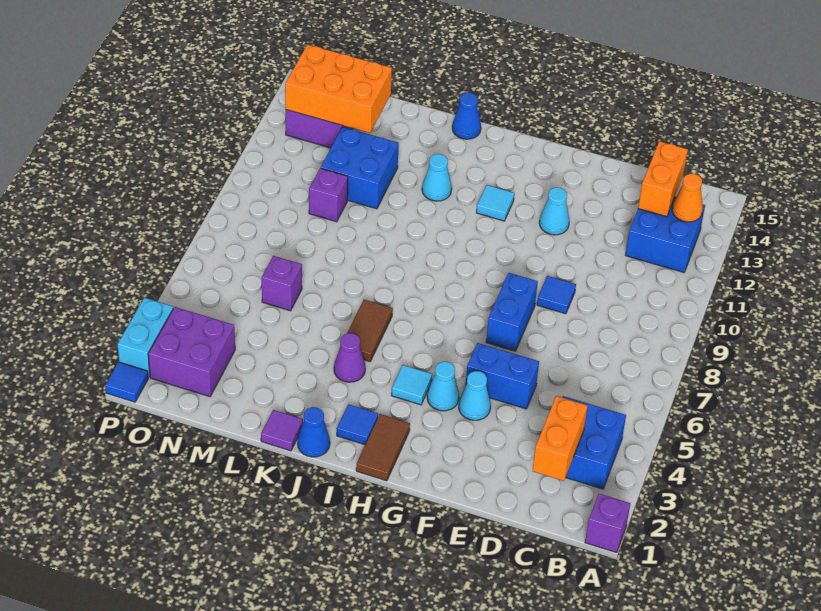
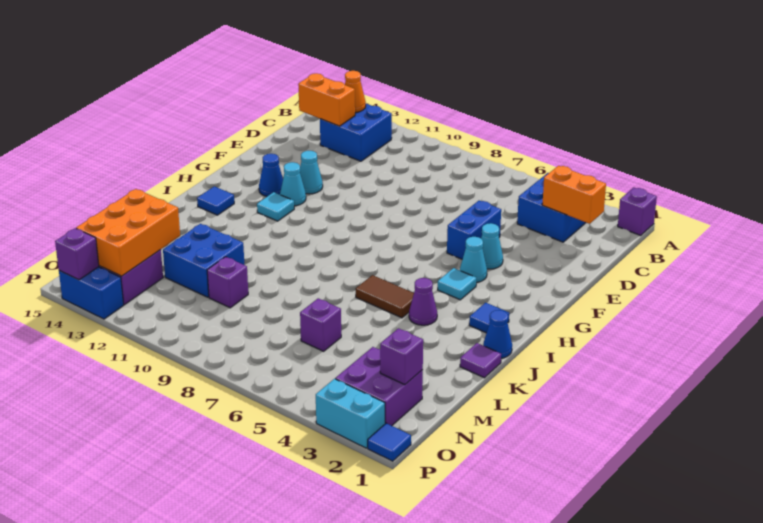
blue tile E9 level 1 -> blue tile I14 level 1
blue brick F7:F8 level 1 -> blue brick P13:P14 level 1
brown tile H1:H2 level 1 -> none
cyan cone J12 level 1 -> cyan cone G12 level 1
blue cone J15 level 1 -> blue cone G13 level 1
none -> purple brick N2 level 2
none -> purple brick P14 level 2

